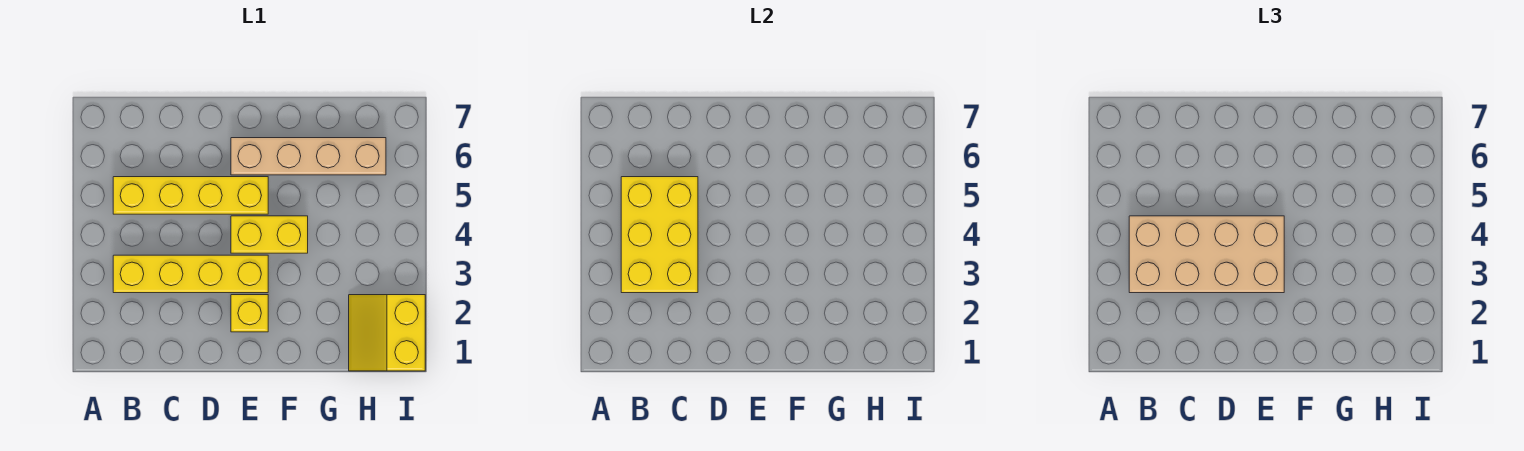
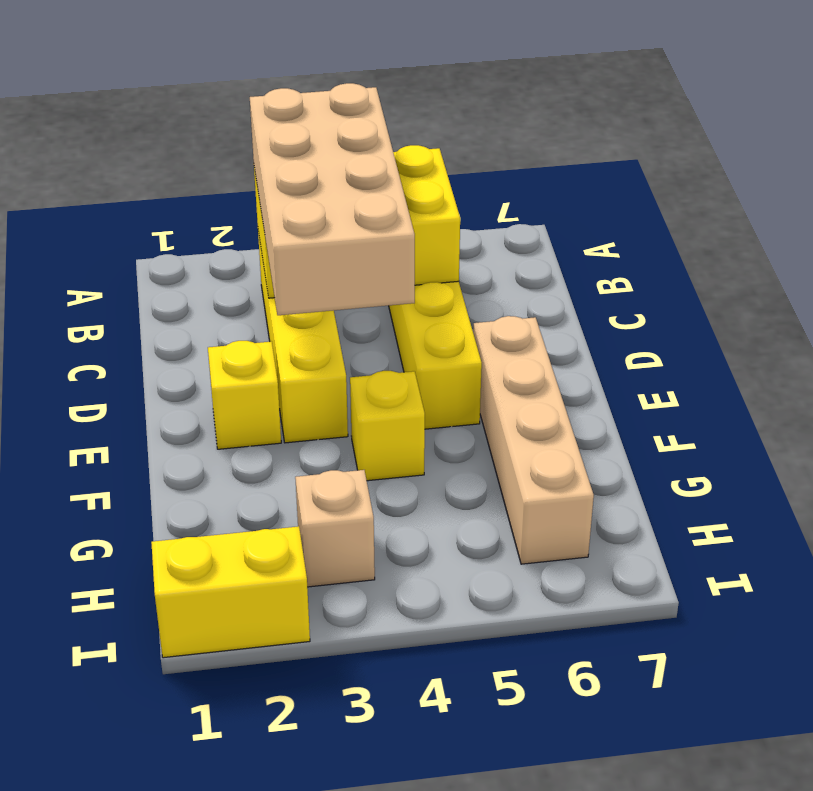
yellow brick E4:F4 level 1 -> yellow brick F4 level 1
none -> tan brick H3 level 1

